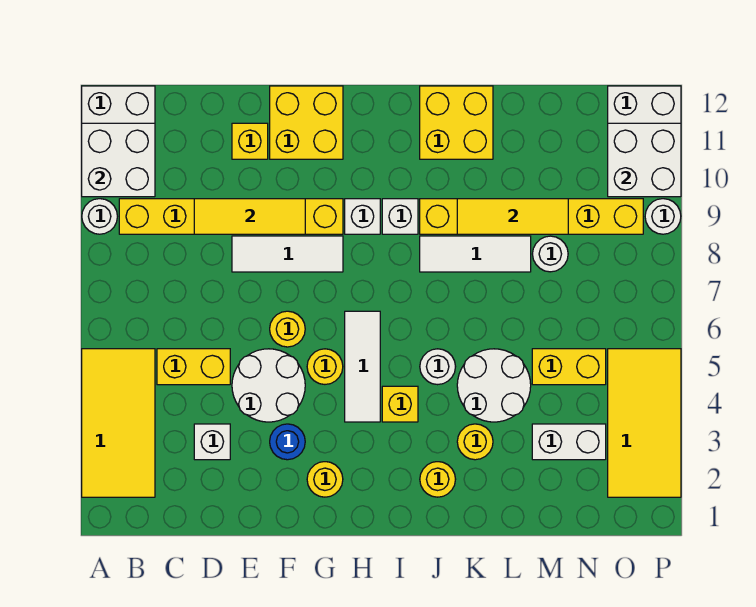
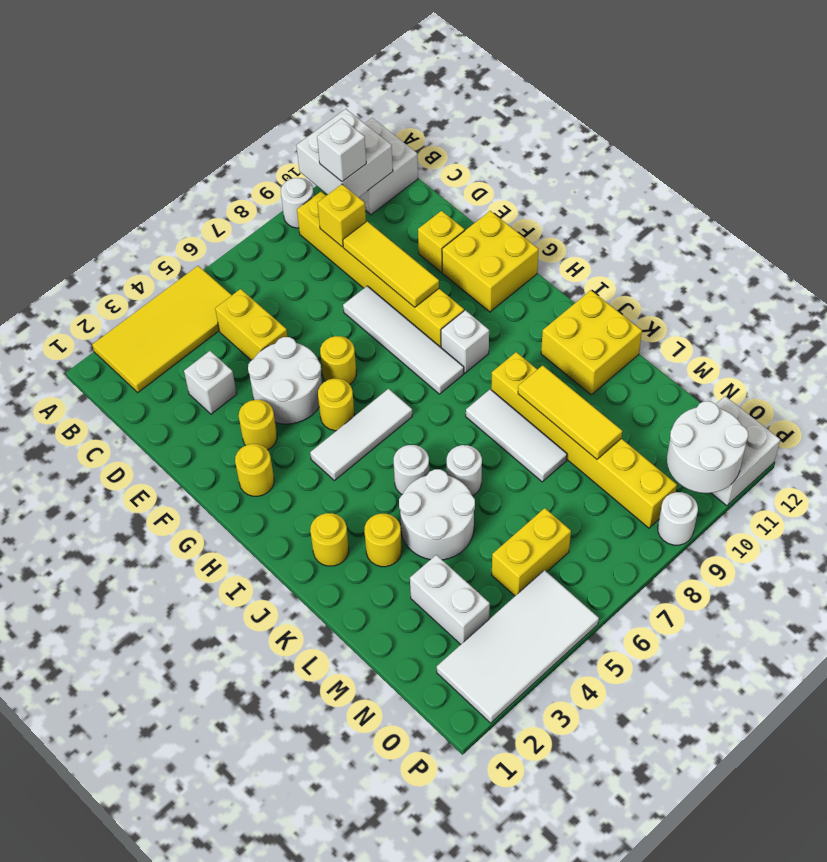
white tile E8:G8 level 1 -> white tile E8:H8 level 1
blue round brick F3 level 1 -> yellow round brick F3 level 1
yellow brick I4 level 1 -> yellow brick C9 level 2
white brick I9 level 1 -> white brick B10 level 3
yellow brick M5:N5 level 1 -> yellow brick N5:N6 level 1
white round brick M8 level 1 -> white round brick K6 level 1
yellow tile O2:P5 level 1 -> white tile O2:P5 level 1
white brick O10:P11 level 2 -> white round brick O10:P11 level 2

